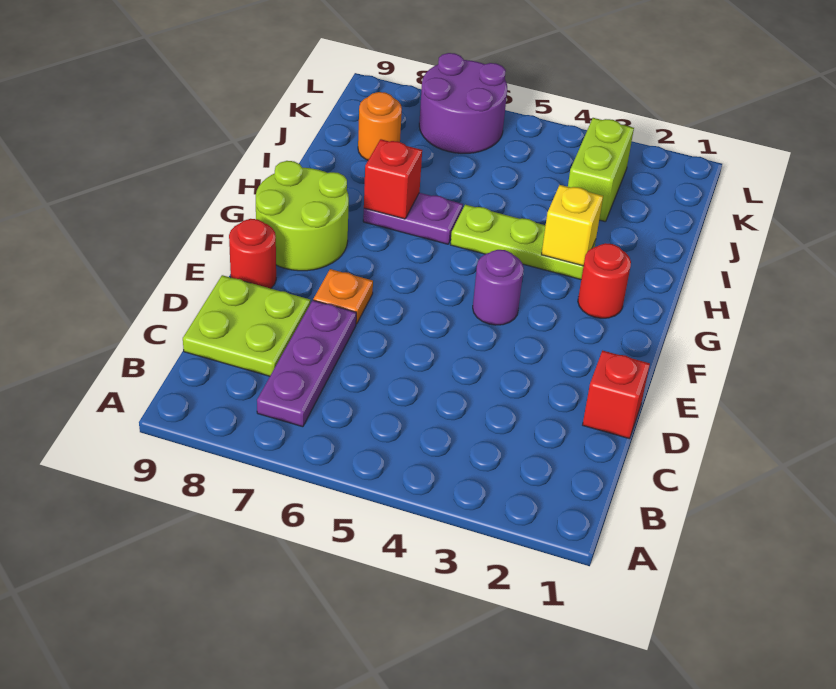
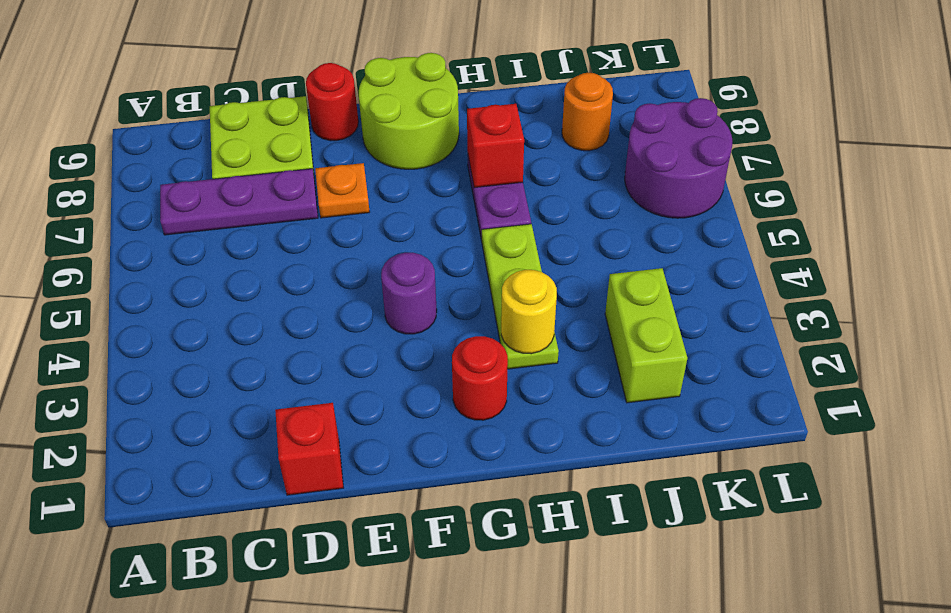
yellow brick H3 level 2 -> yellow round brick H3 level 2
lime brick J3:K3 level 1 -> lime brick J2:J3 level 1

